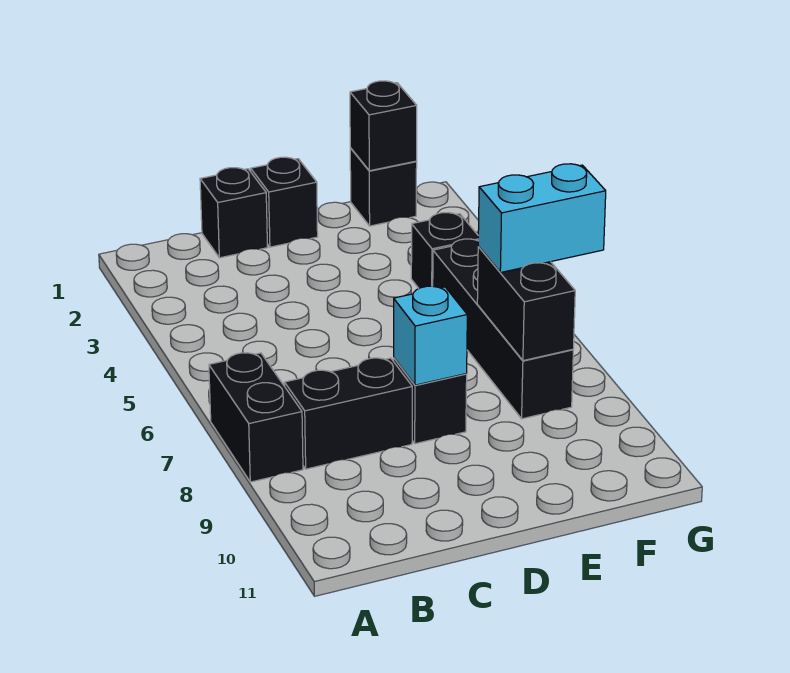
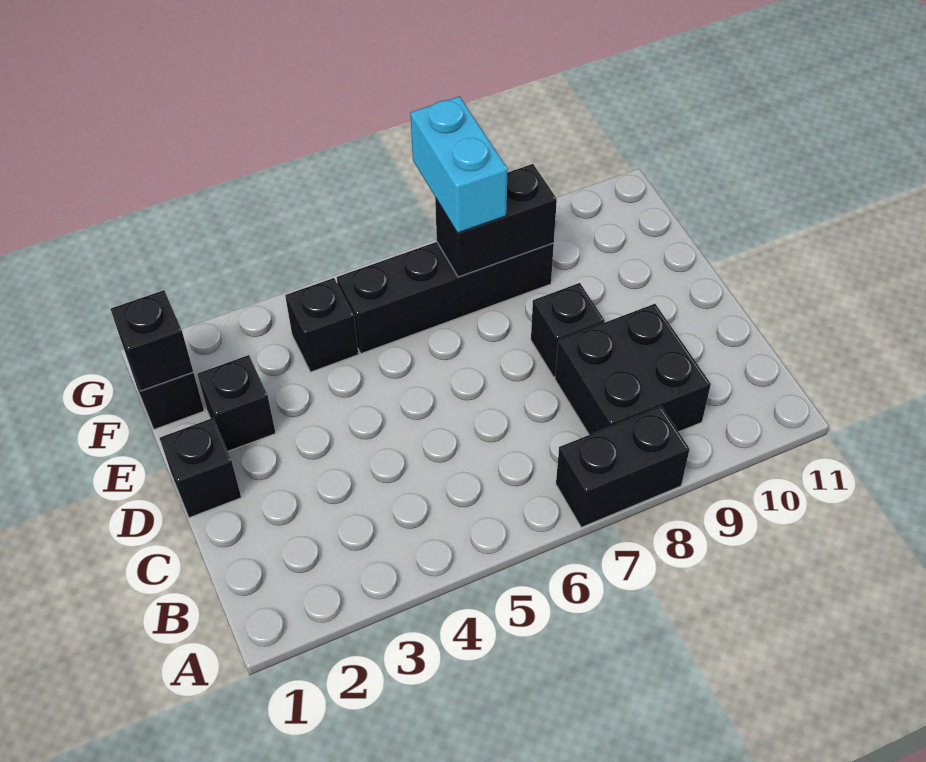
black brick B8:C8 level 1 -> black brick B8:C9 level 1
black brick C1 level 1 -> black brick E2 level 1
cyan brick D8 level 2 -> none

